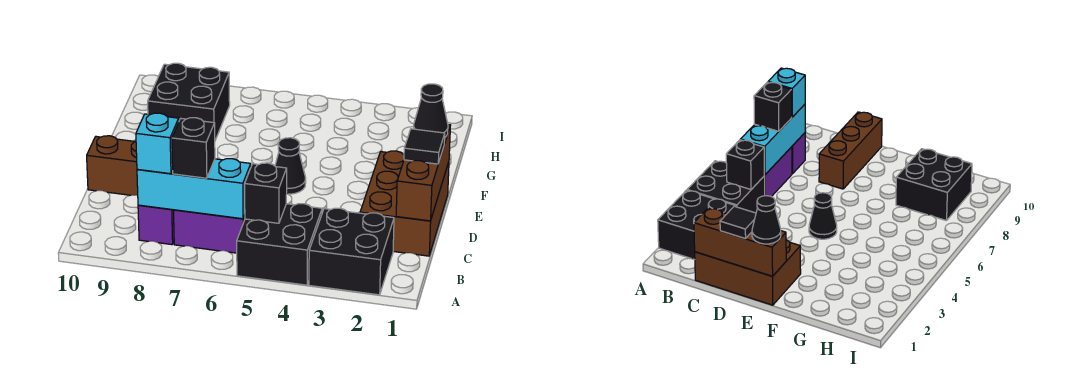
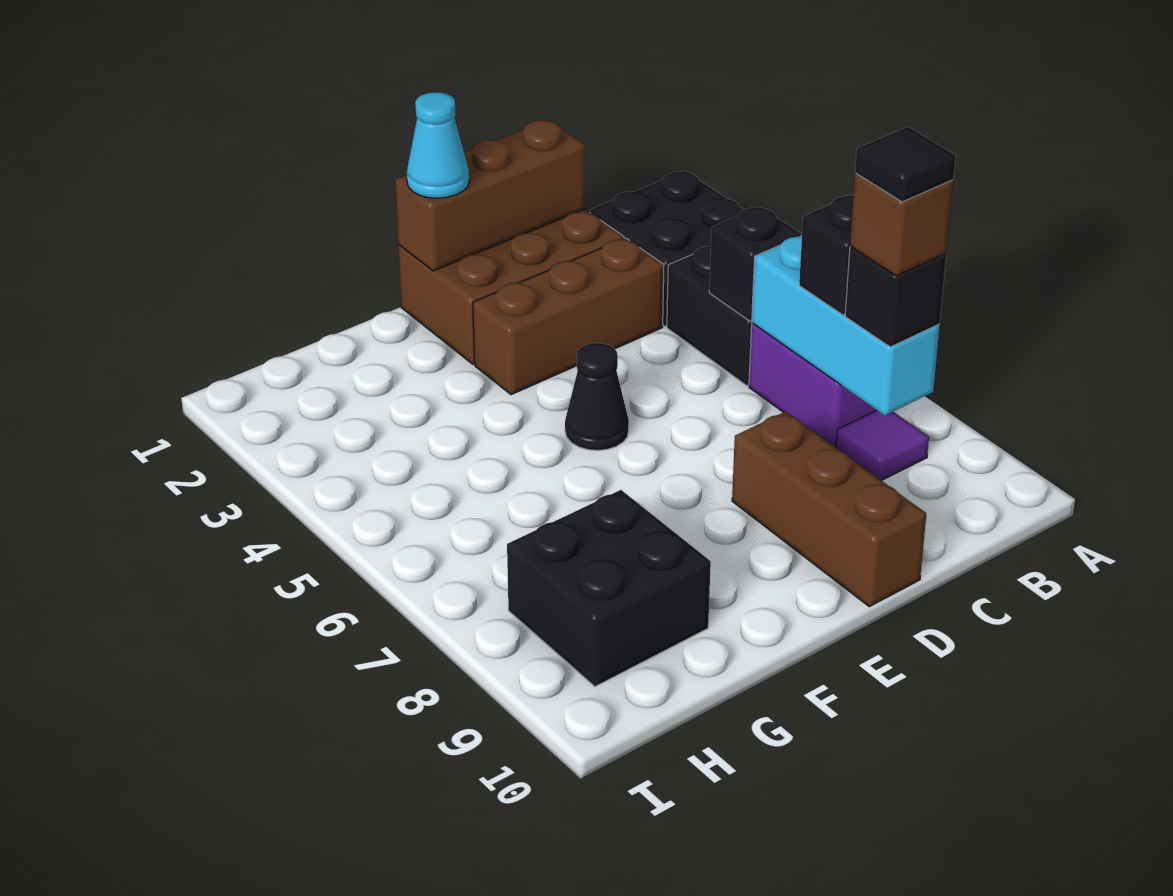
purple brick B8 level 1 -> purple tile B8 level 1
cyan brick B8 level 3 -> black brick B8 level 3
none -> brown brick B8 level 4
none -> brown brick C3:E3 level 1
black tile D1 level 3 -> black tile B8 level 5
black cone E1 level 3 -> cyan cone E1 level 3

